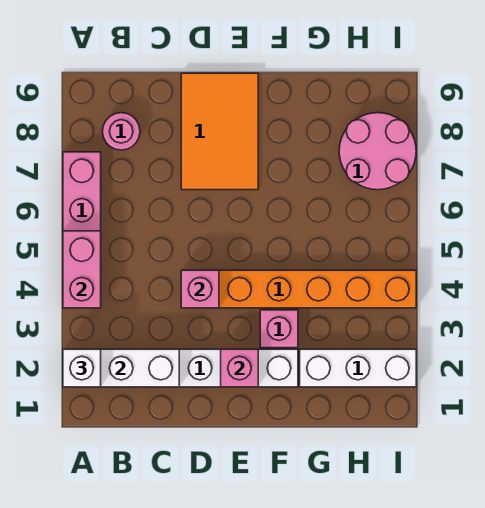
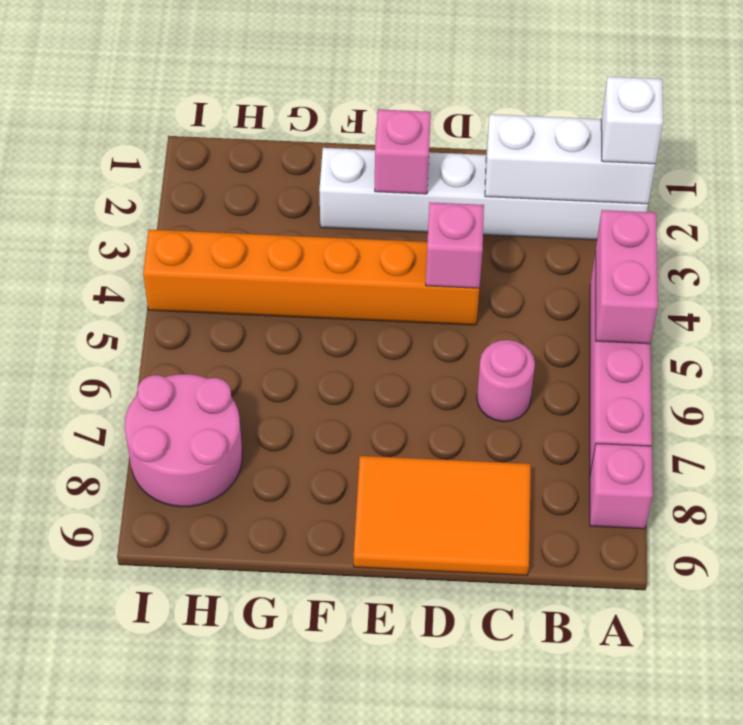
pink round brick B8 level 1 -> pink round brick C6 level 1
orange tile D7:E9 level 1 -> orange tile C8:E9 level 1
pink brick F3 level 1 -> pink brick A8 level 1
white brick G2:I2 level 1 -> none

